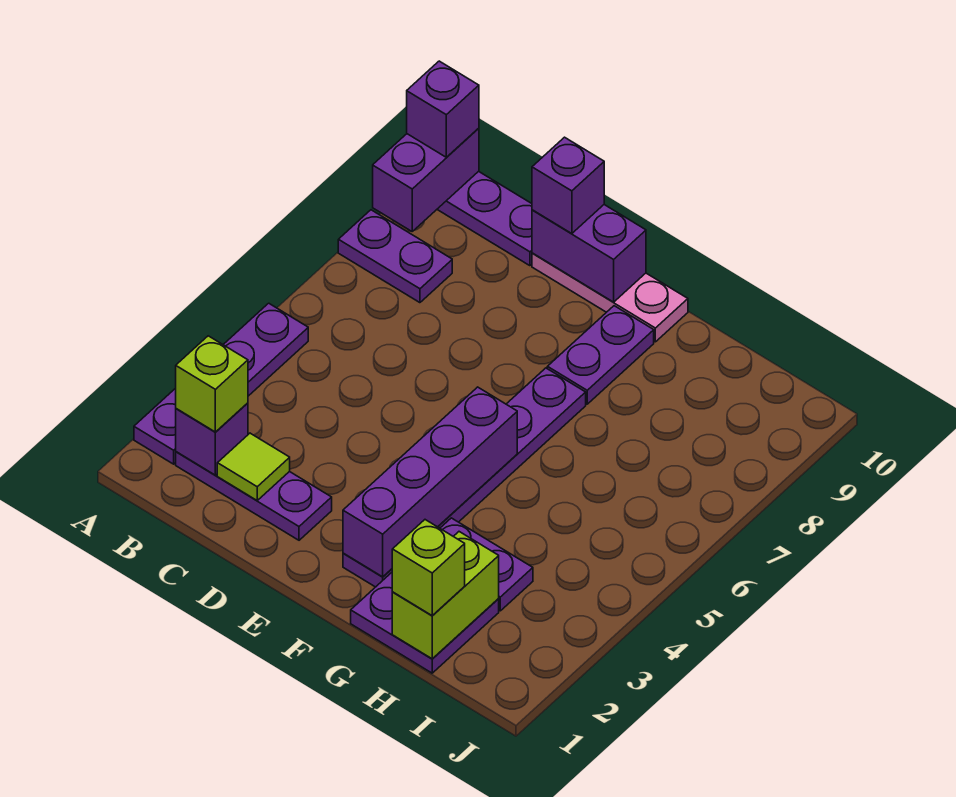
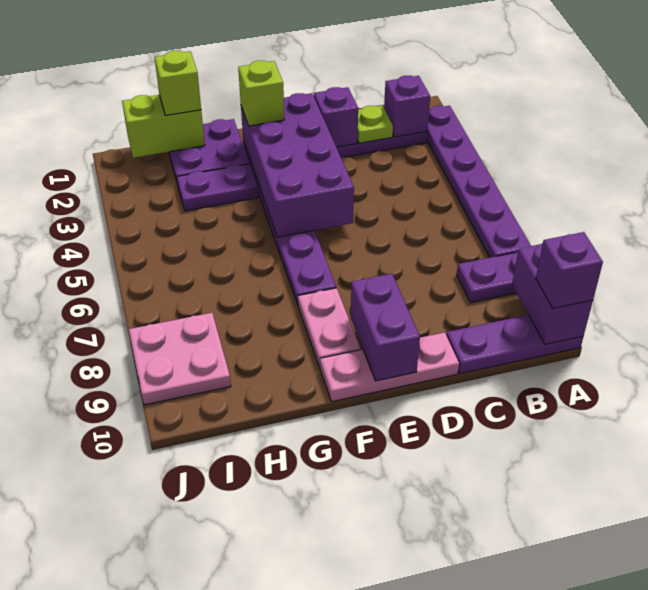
purple plate A2:A5 level 1 -> purple plate A2:A7 level 1
lime brick B2 level 3 -> lime brick F2 level 3
lime tile C2 level 2 -> lime plate C2 level 2
purple brick D10:E10 level 2 -> purple brick E9:E10 level 2
purple brick D10 level 3 -> purple brick D2 level 2
purple brick F2:F5 level 2 -> purple brick E2:F5 level 2
purple plate F8:F9 level 1 -> pink plate F8:F9 level 1
lime brick H1:H2 level 2 -> lime brick H1:I1 level 2
none -> pink plate I8:J9 level 1

